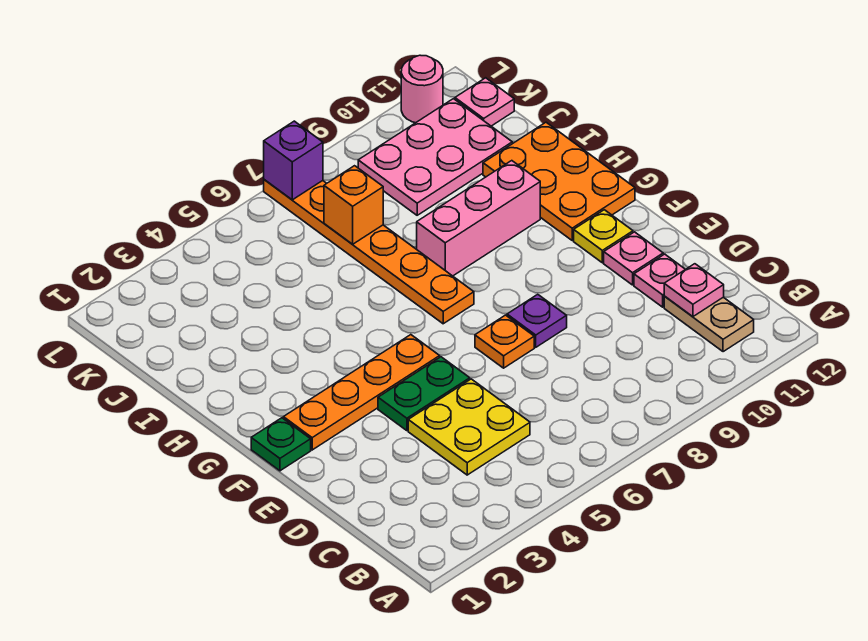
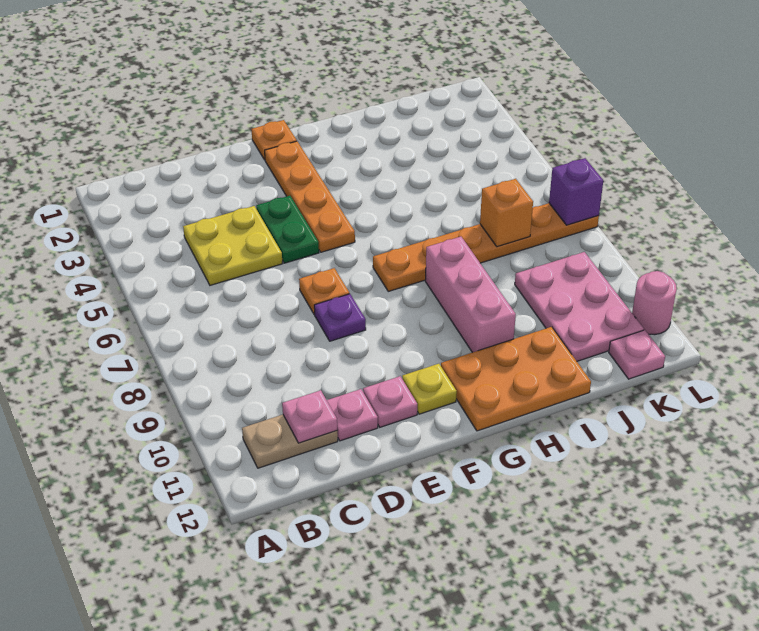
green plate F1 level 1 -> orange plate F1 level 1

